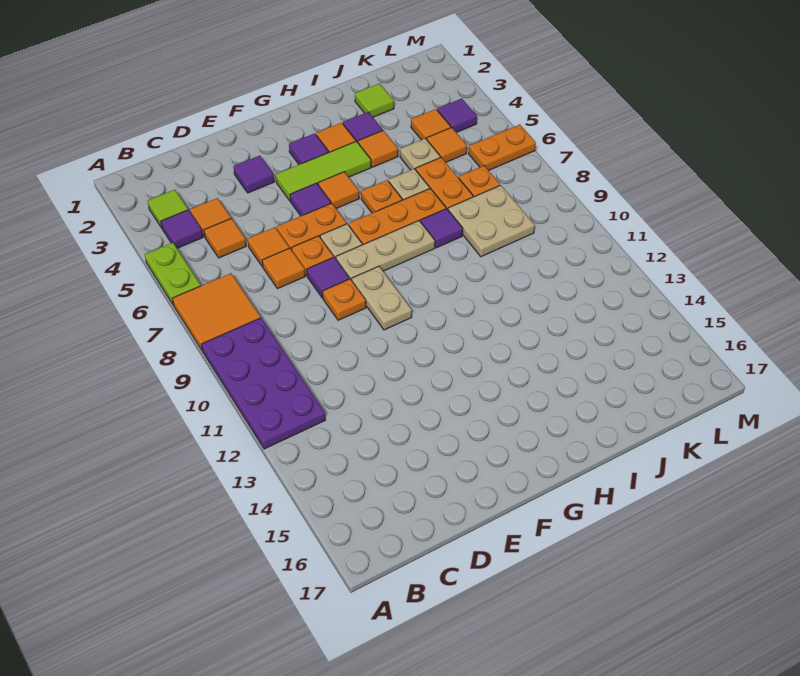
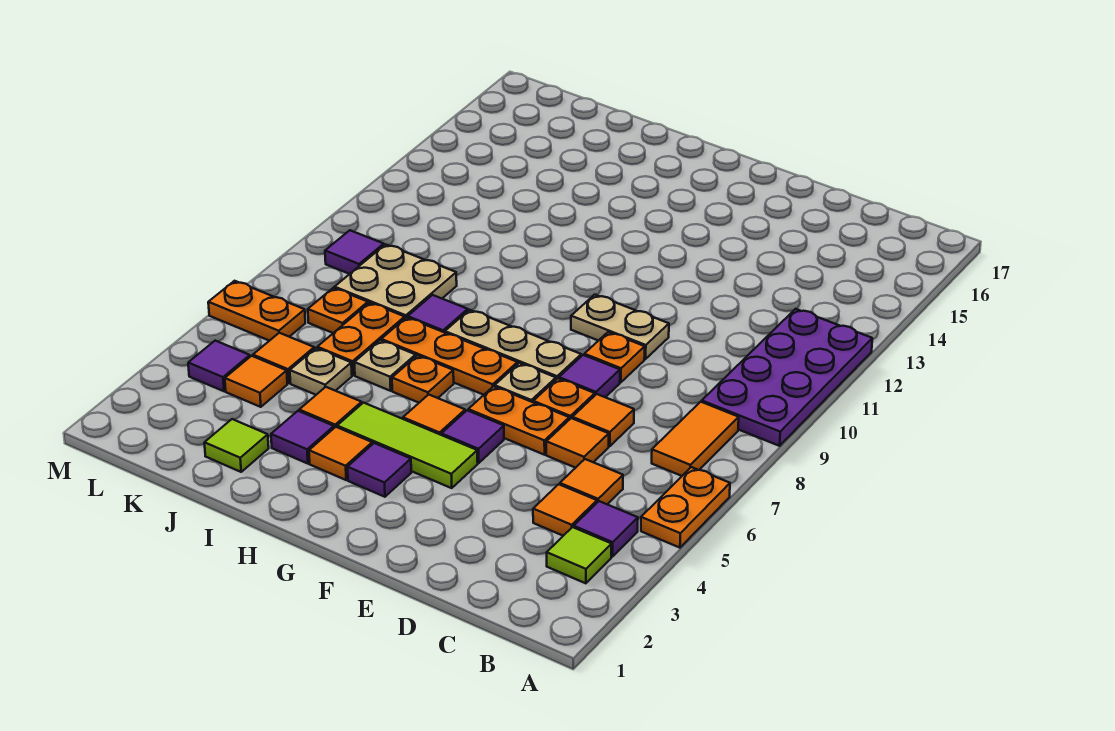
lime plate A5:A6 level 1 -> orange plate A5:A6 level 1
orange tile A7:B8 level 1 -> orange tile B7:B8 level 1
purple tile E3 level 1 -> purple tile L9 level 1
tan plate F9:F10 level 1 -> tan plate E10:F10 level 1

